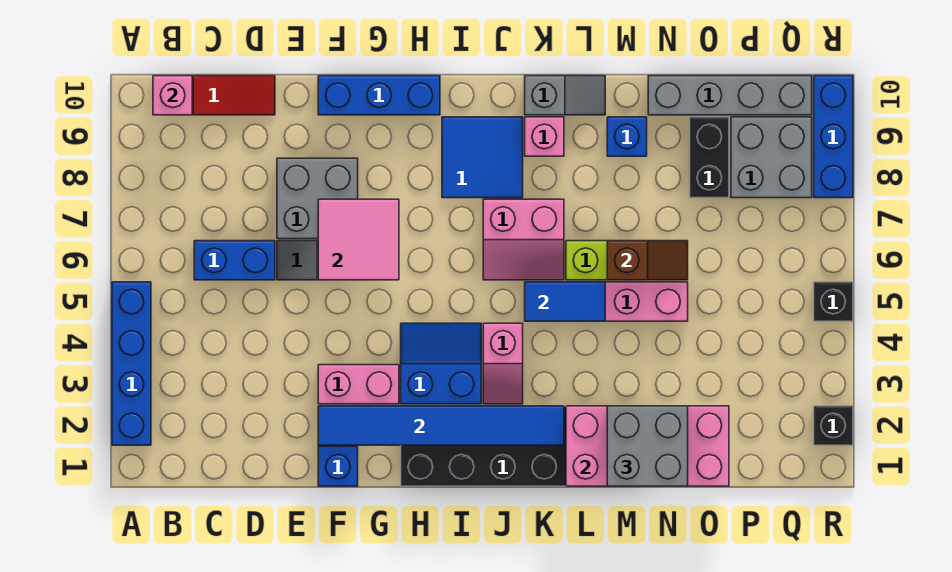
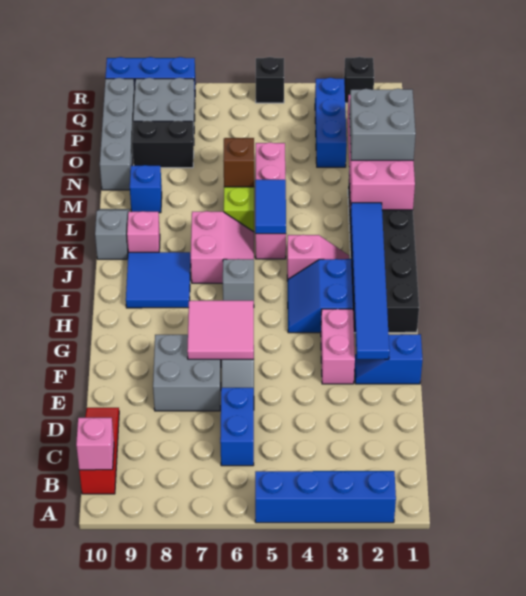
blue brick F10:H10 level 1 -> blue brick O3:Q3 level 1
none -> grey brick I6 level 1

